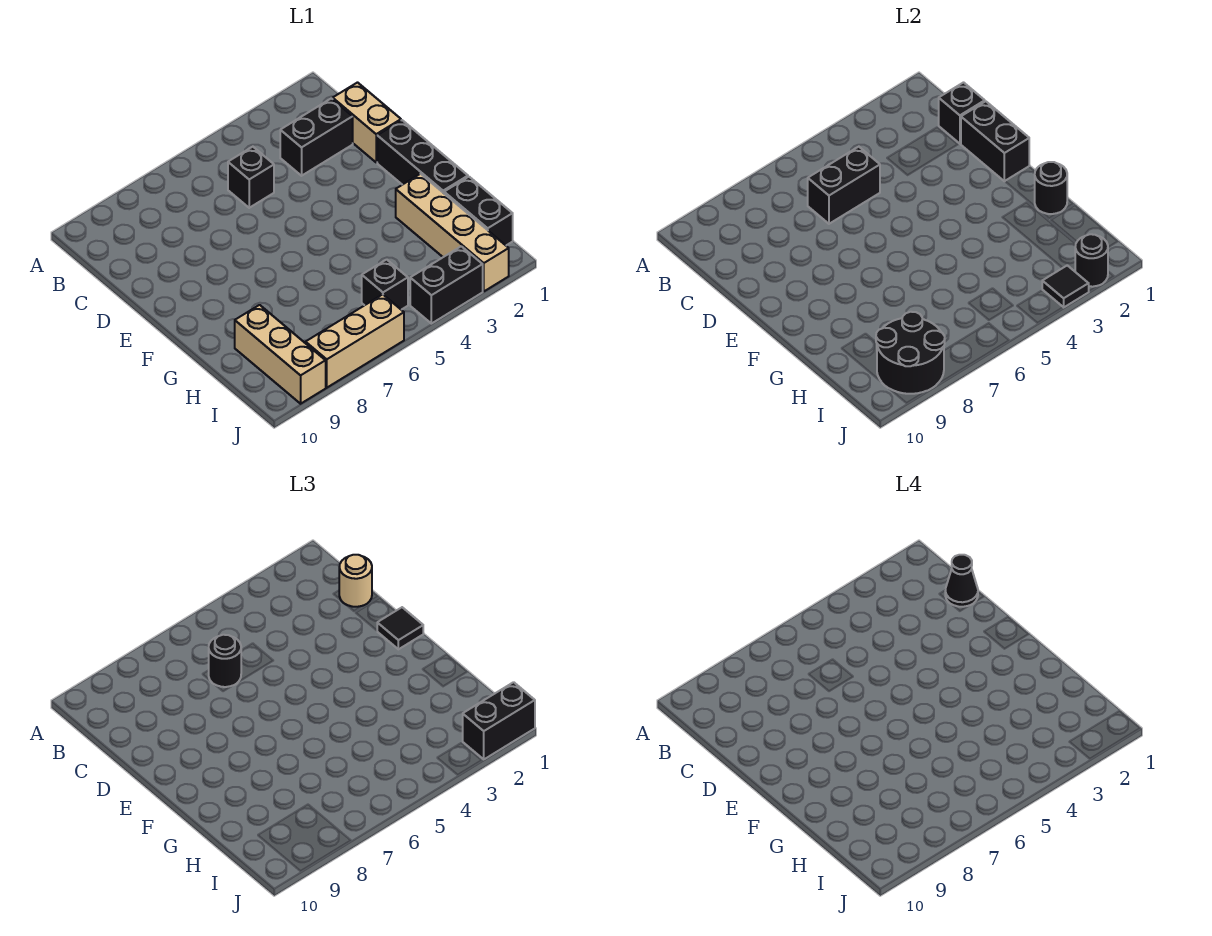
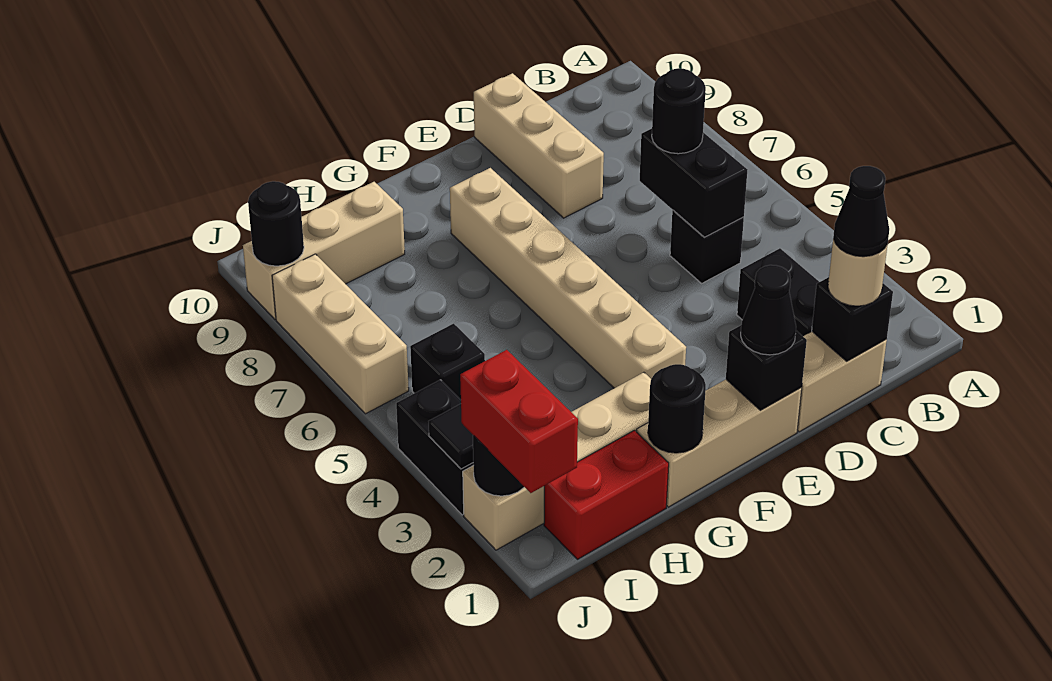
black brick D1:E1 level 2 -> black brick E1 level 2
none -> tan brick D8:D10 level 1
black brick E1:G1 level 1 -> tan brick E1:G1 level 1
black tile E1 level 3 -> black cone E1 level 3
none -> tan brick F3:F8 level 1
black brick H1:I1 level 1 -> red brick H1:I1 level 1
black round brick I8:J9 level 2 -> black round brick J9 level 2
black brick J1:J2 level 3 -> red brick J1:J2 level 3

